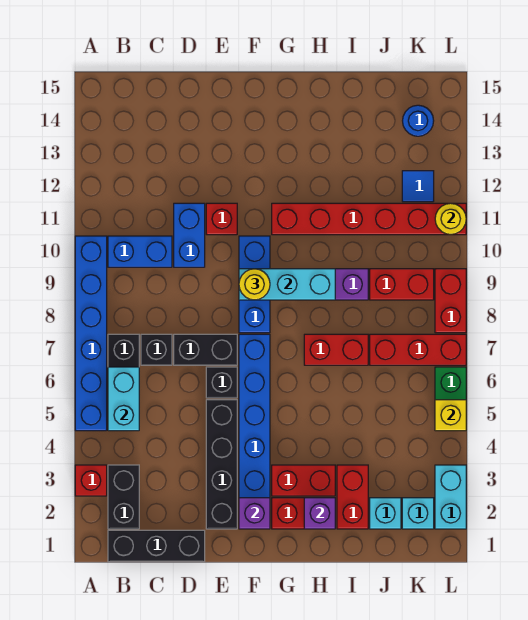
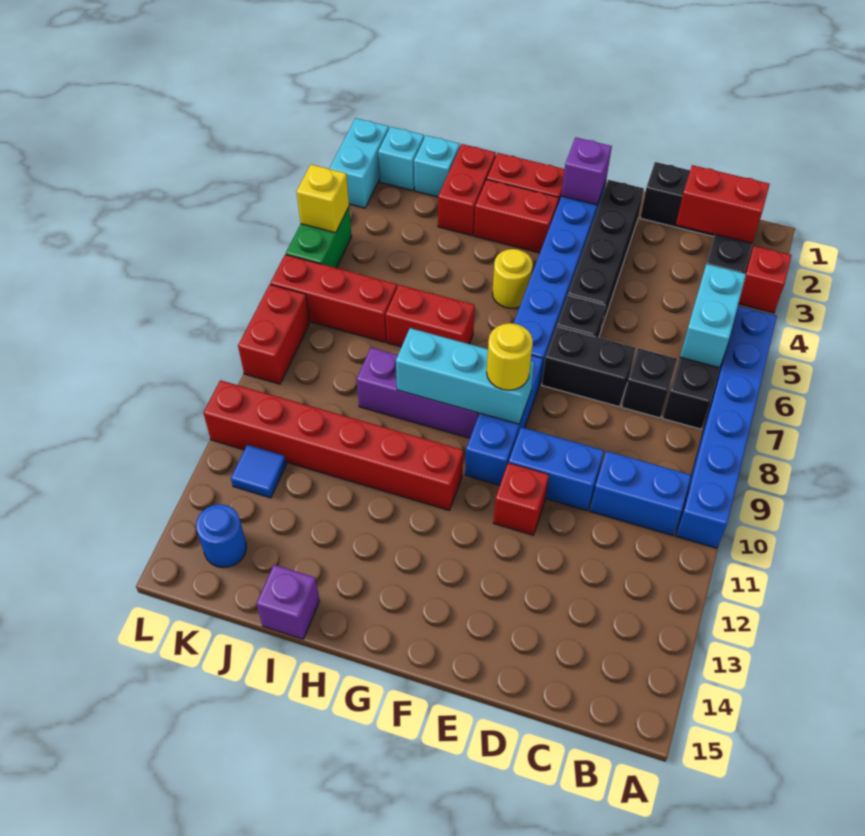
blue brick D10:D11 level 1 -> blue brick D10:E10 level 1
purple brick H2 level 2 -> purple brick I15 level 1
red brick J9:K9 level 1 -> red brick B2:C2 level 2
yellow round brick L11 level 2 -> yellow round brick G5 level 1

